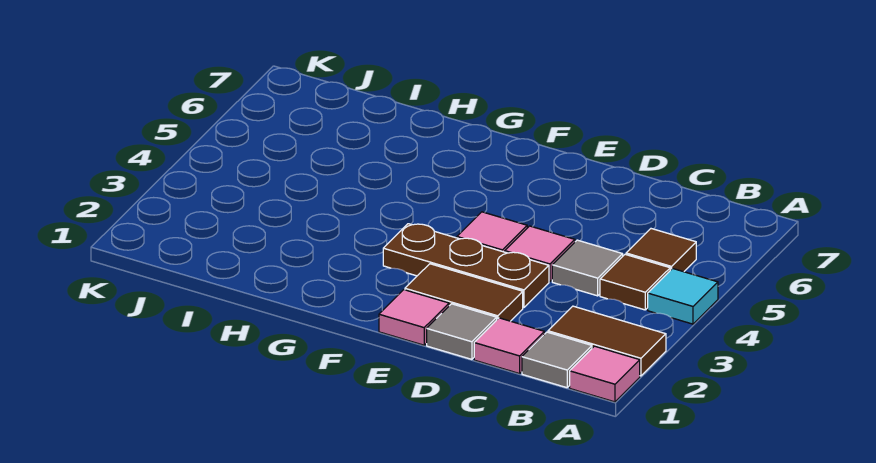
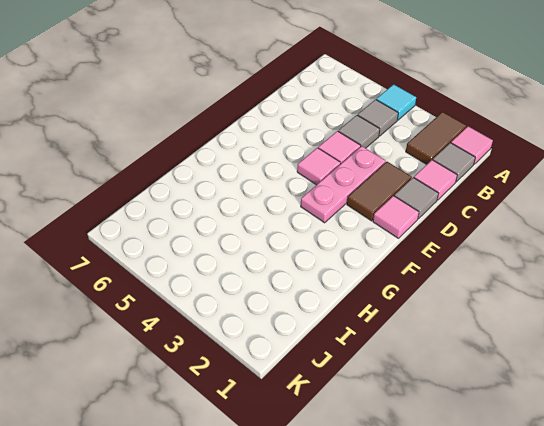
brown tile B4 level 1 -> grey tile B4 level 1
brown tile B5 level 1 -> none
brown plate D3:F3 level 1 -> pink plate D3:F3 level 1

